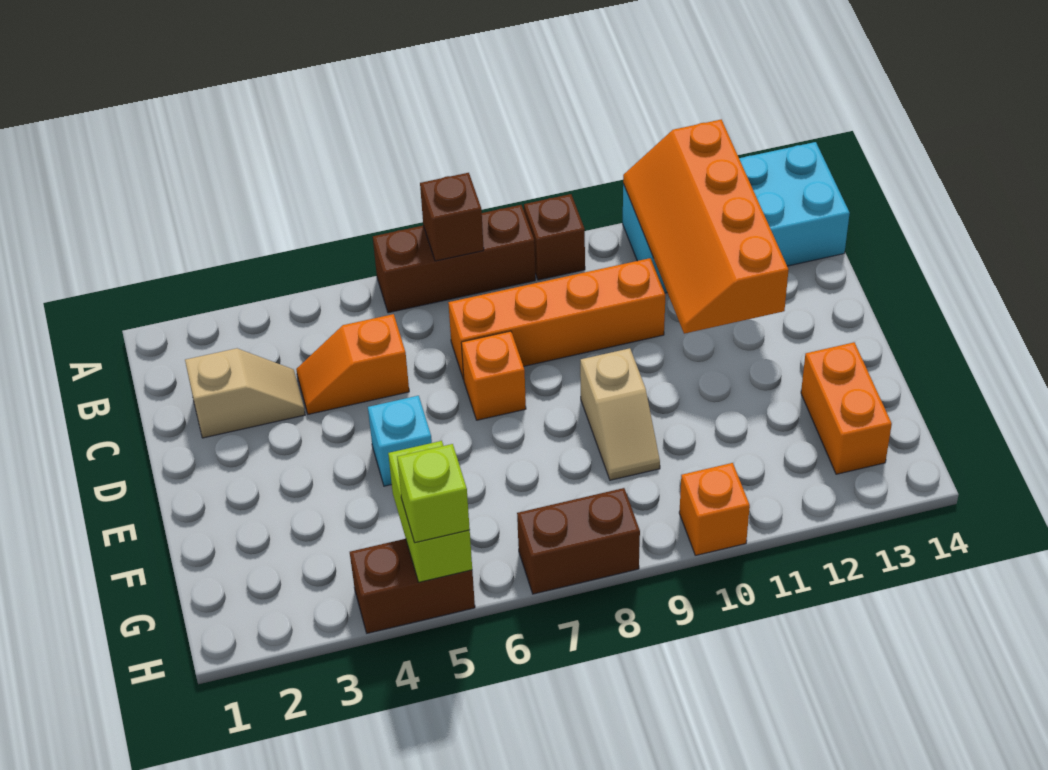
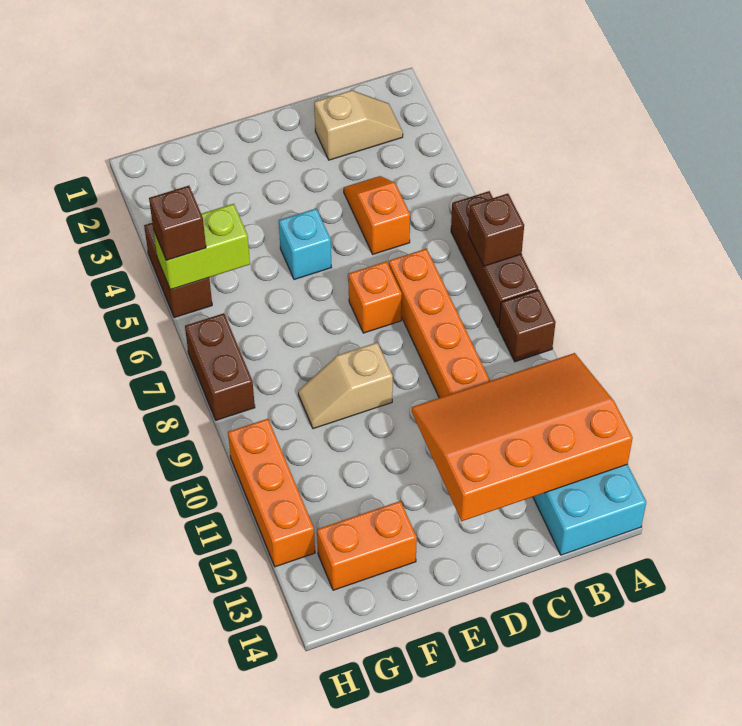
orange slope A11:D12 level 2 top 12 -> orange slope A11:D13 level 2 top 13
tan slope C2:C3 level 1 top 2 -> tan slope B2:C2 level 1 top C
lime brick H5 level 3 -> brown brick H5 level 3
orange brick H10 level 1 -> orange brick H10:H12 level 1

